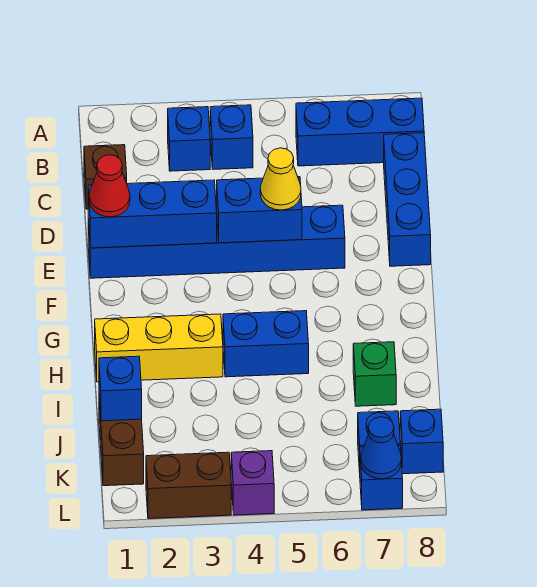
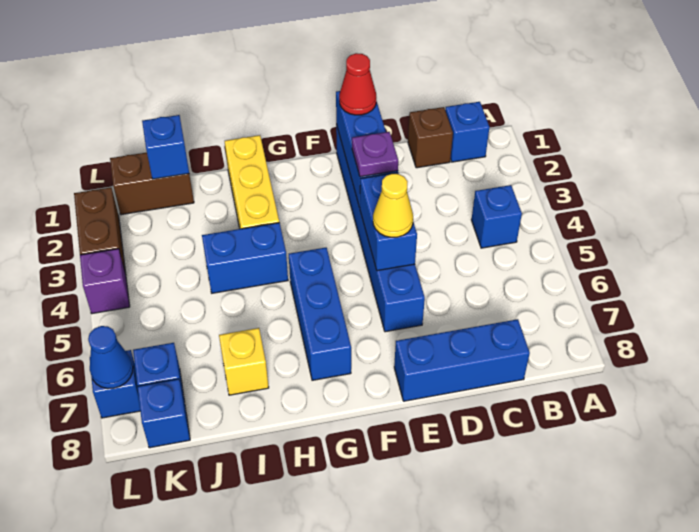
blue brick B3 level 1 -> blue brick B1 level 1
blue brick B6:B8 level 1 -> blue brick G5:G7 level 1
none -> purple plate E3 level 3
blue brick H4:H5 level 1 -> blue brick H4:I4 level 1
green brick I7 level 1 -> yellow brick I7 level 1

